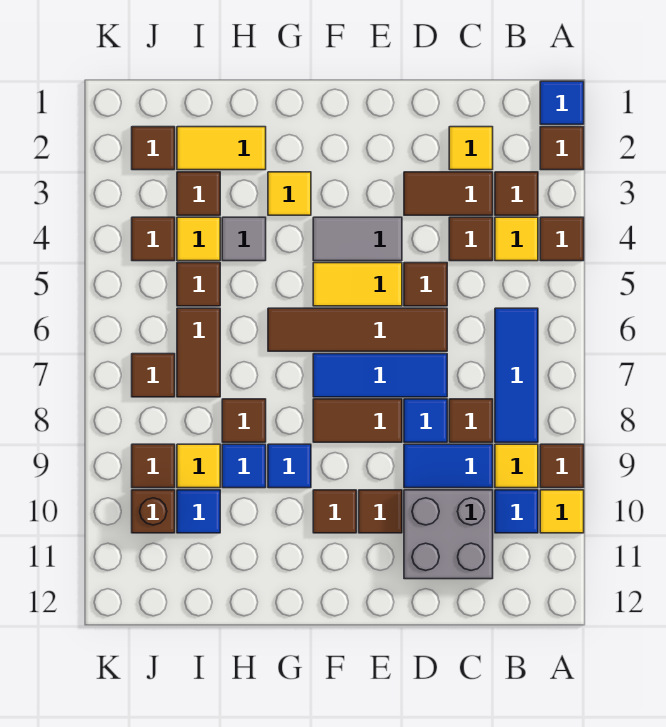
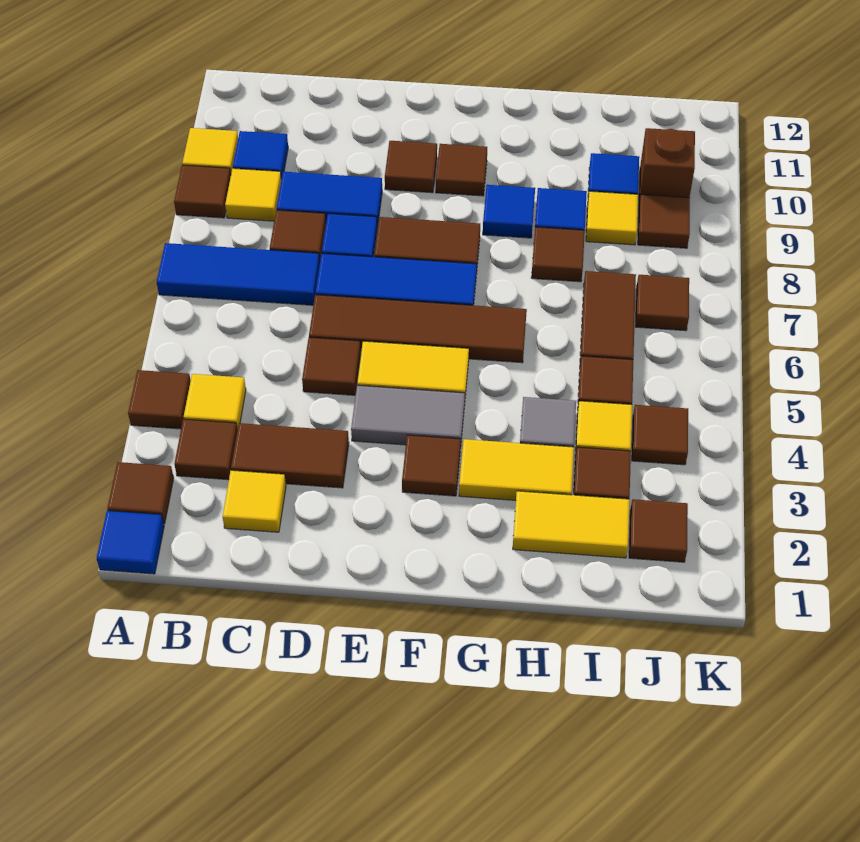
blue tile B6:B8 level 1 -> blue tile A7:C7 level 1
brown tile C4 level 1 -> brown tile F3 level 1
grey brick C10:D11 level 1 -> none
yellow tile G3 level 1 -> yellow tile G3:H3 level 1

